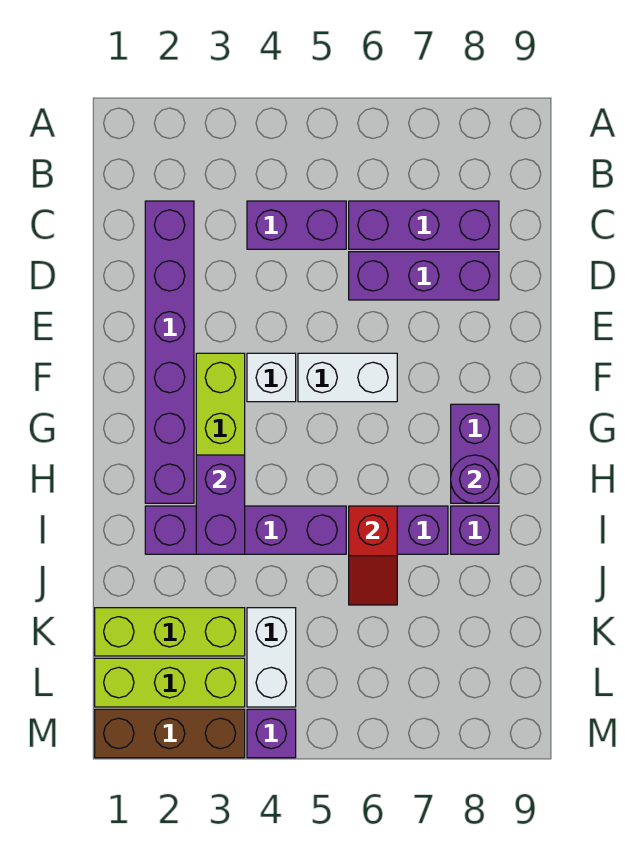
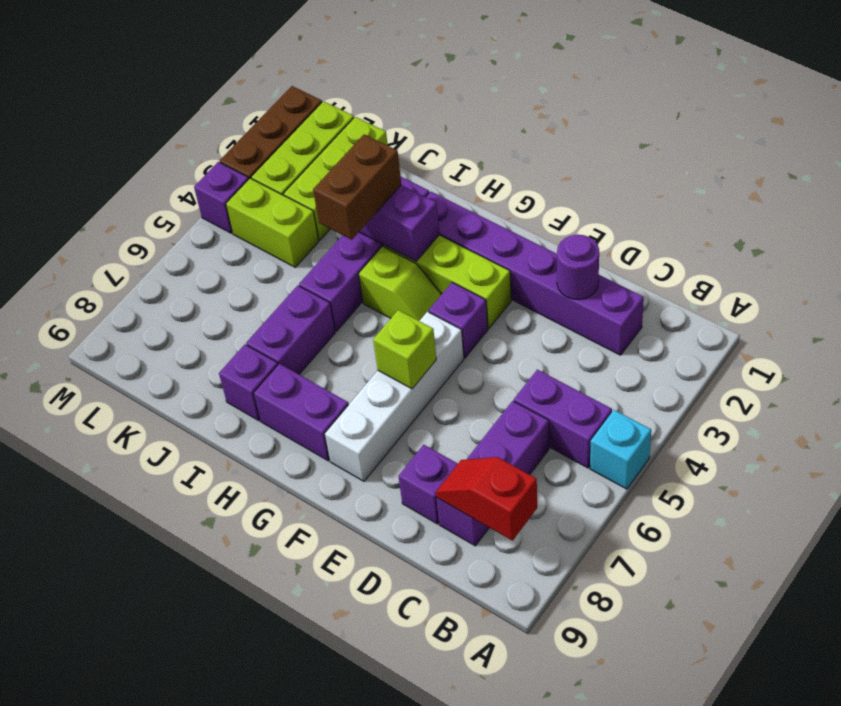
none -> cyan brick A5 level 1
purple brick C4:C5 level 1 -> purple brick B5:C5 level 1
purple brick D6:D8 level 1 -> purple brick D8 level 1
white brick F4 level 1 -> purple brick F4 level 1
white brick F5:F6 level 1 -> white brick F5:F8 level 1
none -> lime brick F6 level 2
none -> lime slope G4:H4 level 1 top H
purple round brick H8 level 2 -> purple round brick D2 level 2
none -> brown brick I3:I4 level 3
red slope I6:J6 level 2 top I -> red slope B8:C8 level 2 top B
white brick K4:L4 level 1 -> lime brick K4:L4 level 1

